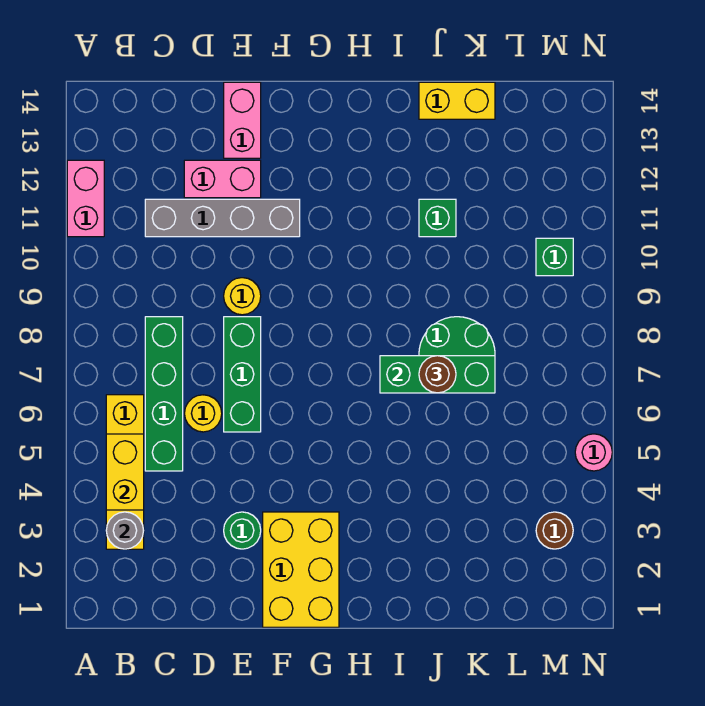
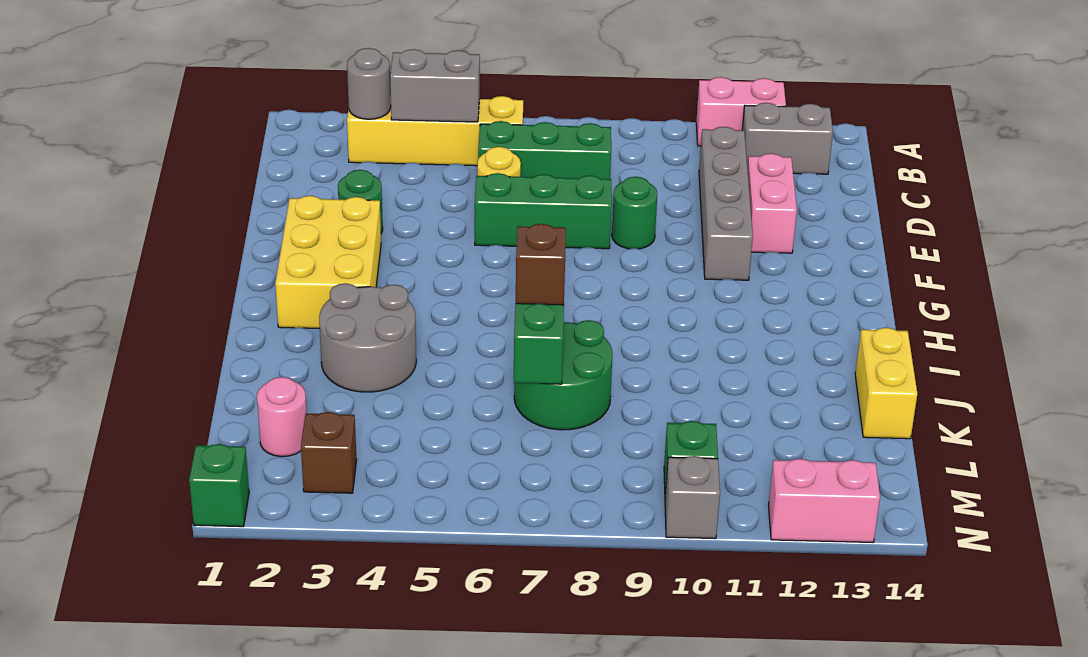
yellow brick B4:B5 level 2 -> grey brick B4:B5 level 2
none -> grey brick B12:B13 level 1
green brick C5:C8 level 1 -> green brick C6:C8 level 1
yellow round brick E9 level 1 -> green round brick E9 level 1
pink brick E13:E14 level 1 -> pink brick N12:N13 level 1
yellow brick F1:G3 level 1 -> yellow brick F2:H3 level 1
none -> grey round brick I3:J4 level 1
brown round brick J7 level 3 -> brown brick J7 level 3
green brick J11 level 1 -> green brick N1 level 1
brown round brick M3 level 1 -> brown brick M3 level 1
pink round brick N5 level 1 -> pink round brick L2 level 1
none -> grey brick N10 level 1

